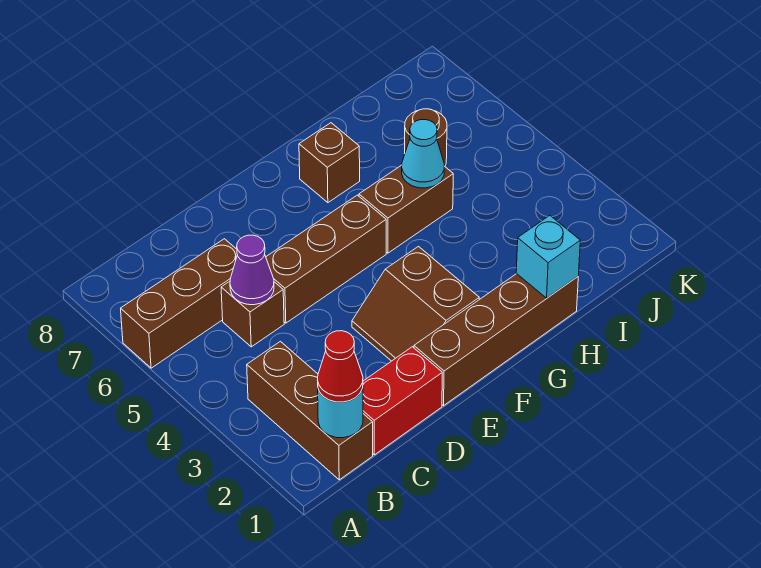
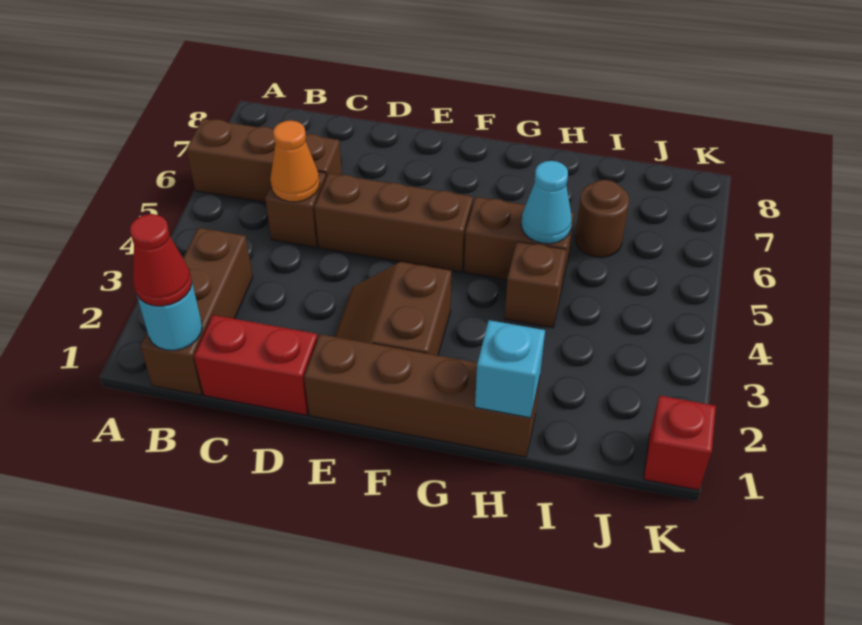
purple cone C5 level 2 -> orange cone C5 level 2
brown brick G7 level 1 -> brown brick H4 level 1
none -> red brick K1 level 1

